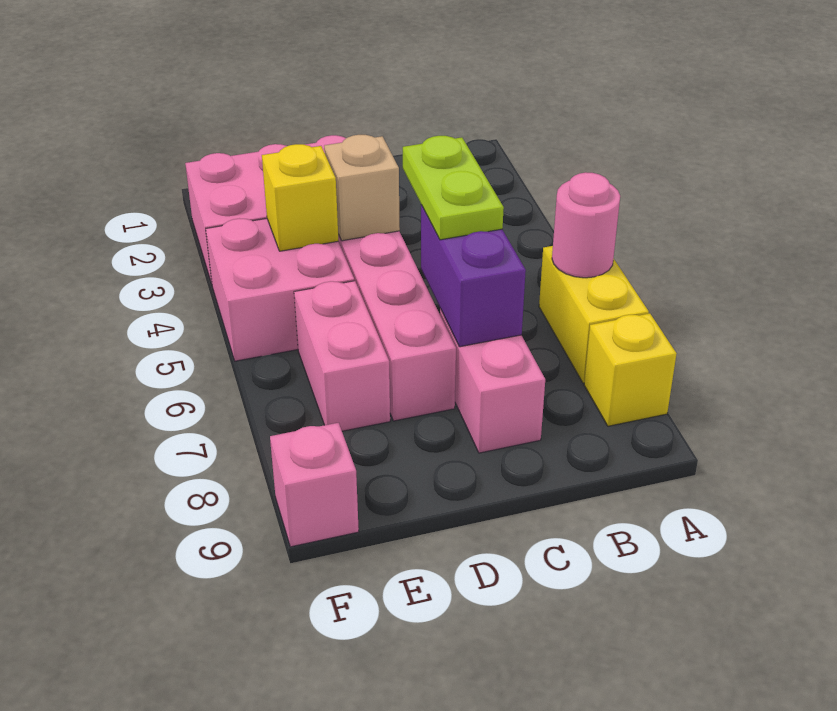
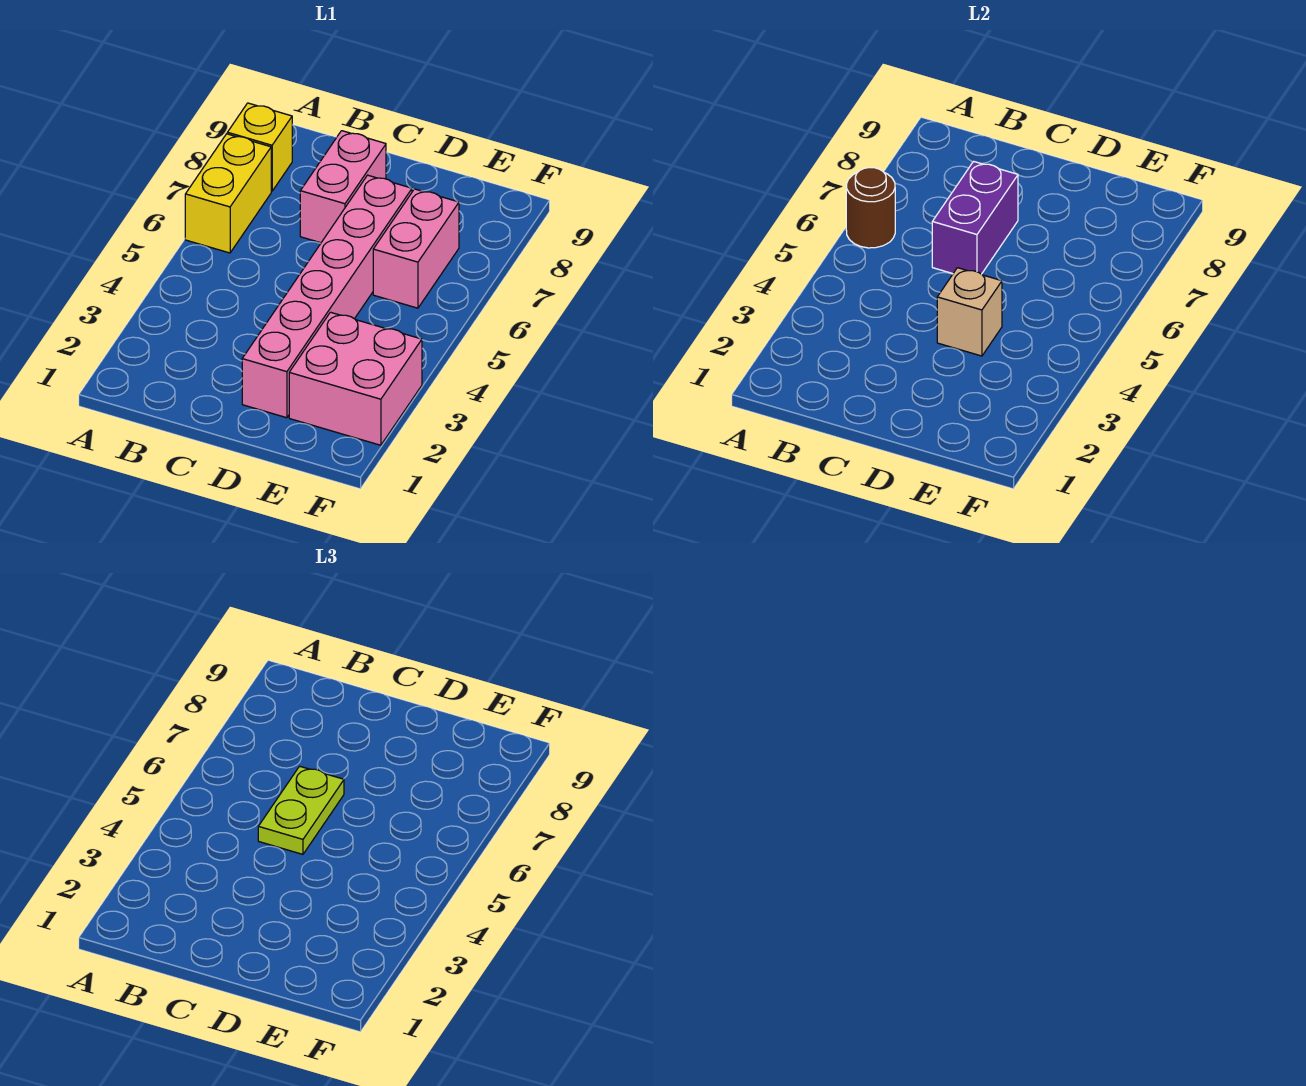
pink round brick A6 level 2 -> brown round brick A6 level 2
pink brick E4:F5 level 1 -> none
yellow brick E4 level 2 -> none
pink brick F9 level 1 -> none

